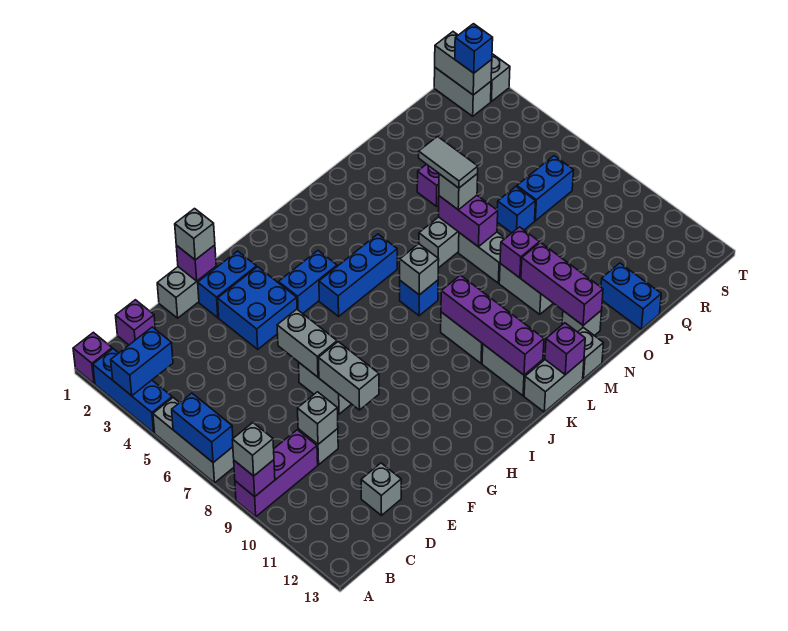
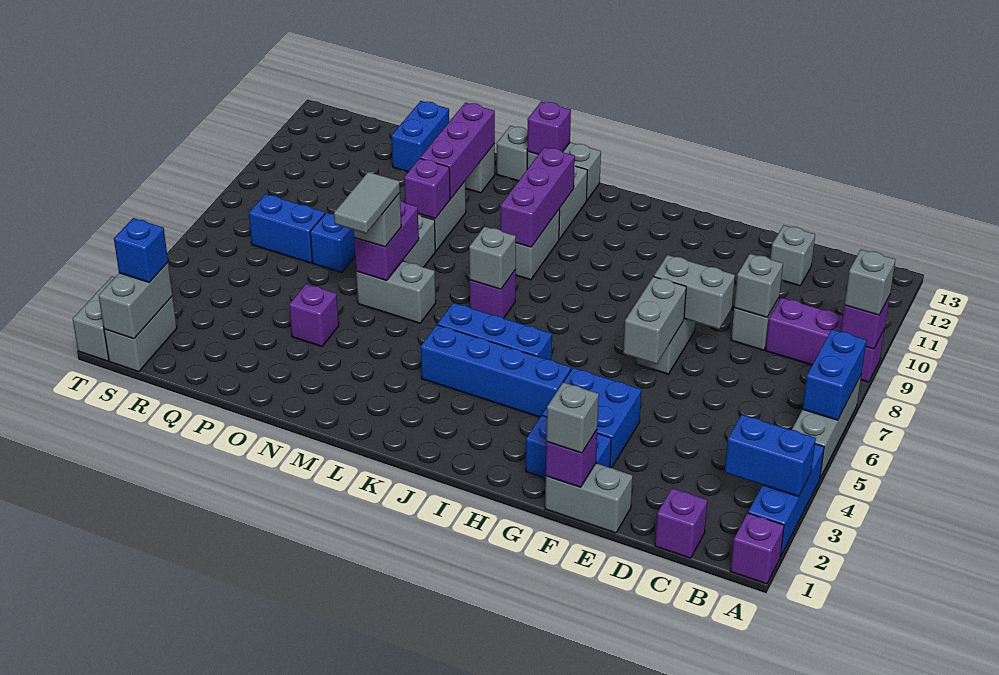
grey brick F8:F9 level 2 -> grey brick E8:F8 level 2
blue brick H4:I4 level 1 -> blue brick H4:K4 level 1
blue brick K7 level 1 -> purple brick K7 level 1
purple brick K9:K12 level 2 -> purple brick K9:K11 level 2

